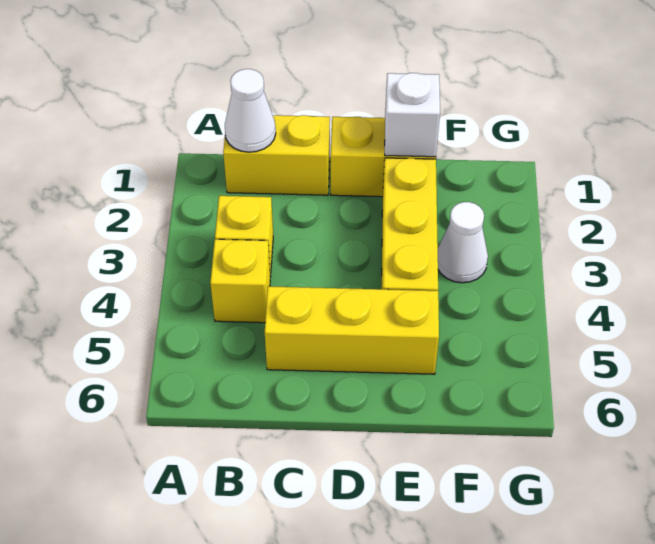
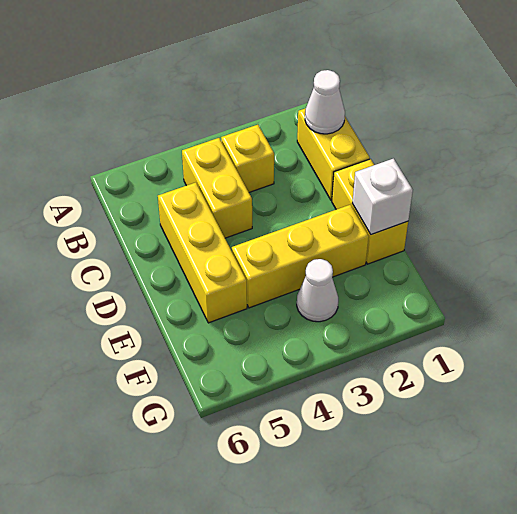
yellow brick B4 level 1 -> yellow brick B4:C4 level 1

